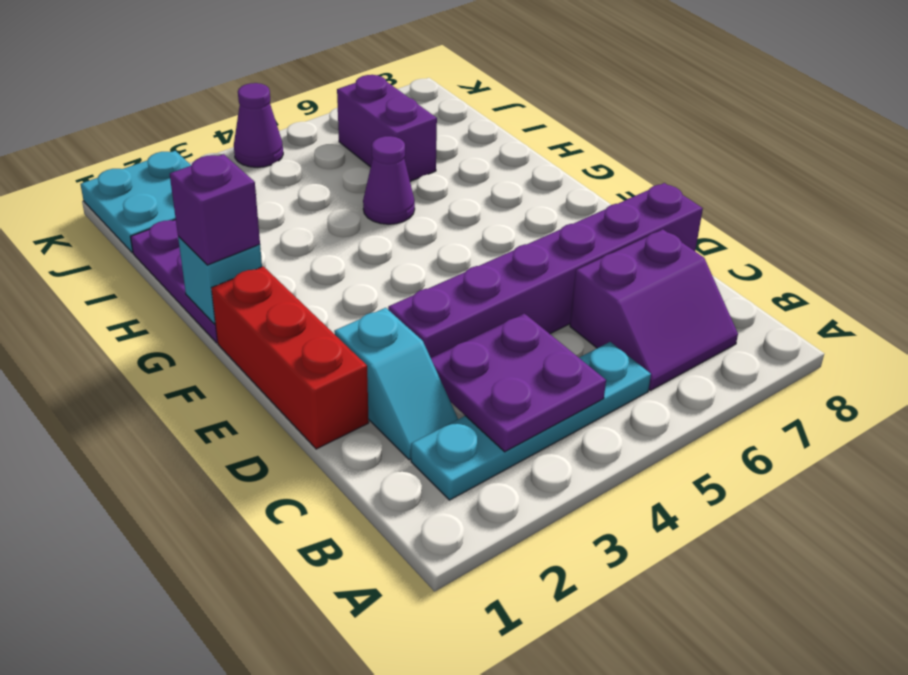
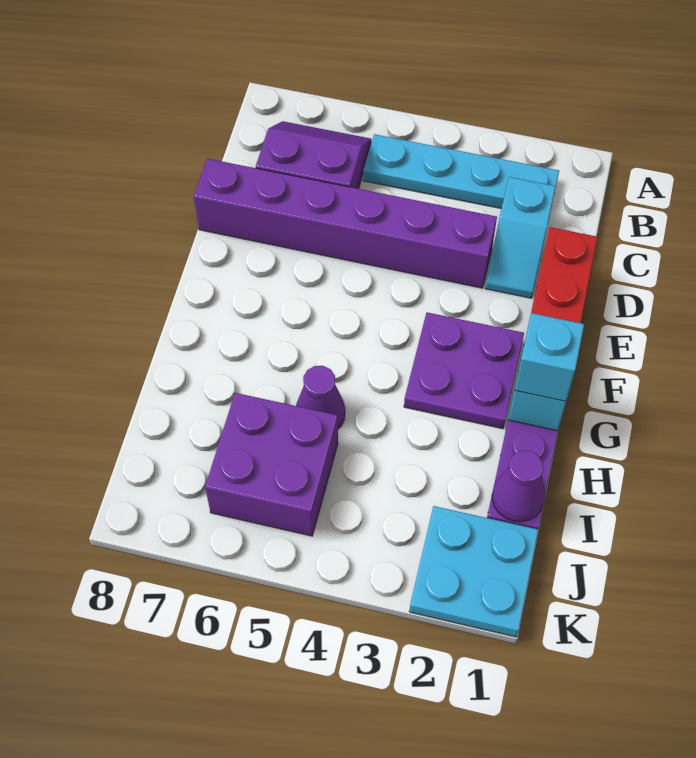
purple plate B3:C4 level 2 -> purple plate F2:G3 level 1
cyan slope C2:D2 level 1 top D -> cyan slope C2:D2 level 1 top C
purple brick G1 level 3 -> cyan brick G1 level 3
purple brick I6:J6 level 1 -> purple brick I5:J6 level 1
purple cone K4 level 1 -> purple cone I1 level 2

